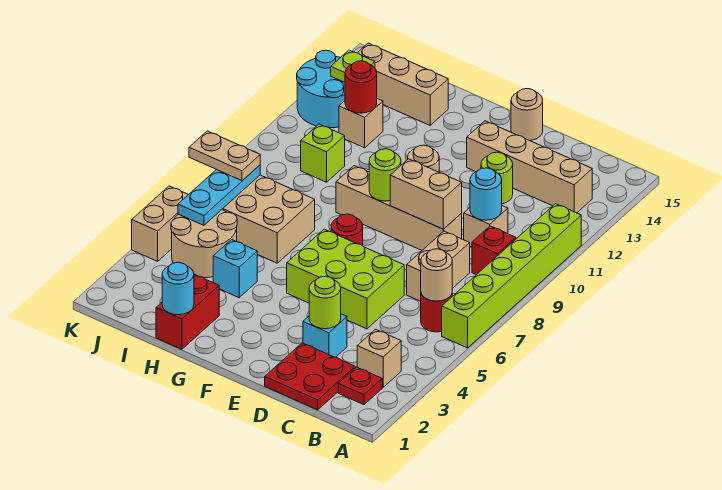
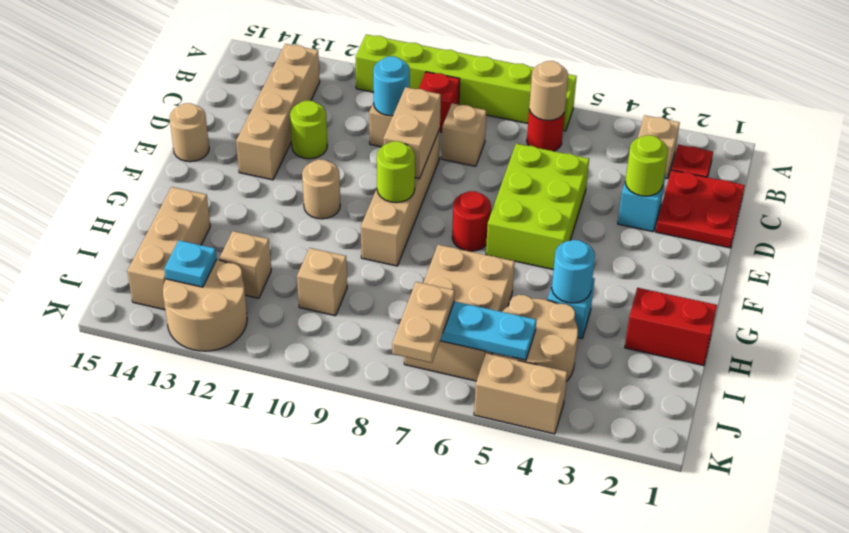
tan brick C7:C8 level 1 -> tan brick C8 level 1
cyan round brick H1 level 2 -> cyan round brick H4 level 2
lime brick I10 level 1 -> tan brick I10 level 1
red round brick I12 level 2 -> none
cyan round brick J12:K13 level 1 -> tan round brick J12:K13 level 1
lime plate J13 level 2 -> cyan plate J13 level 2

